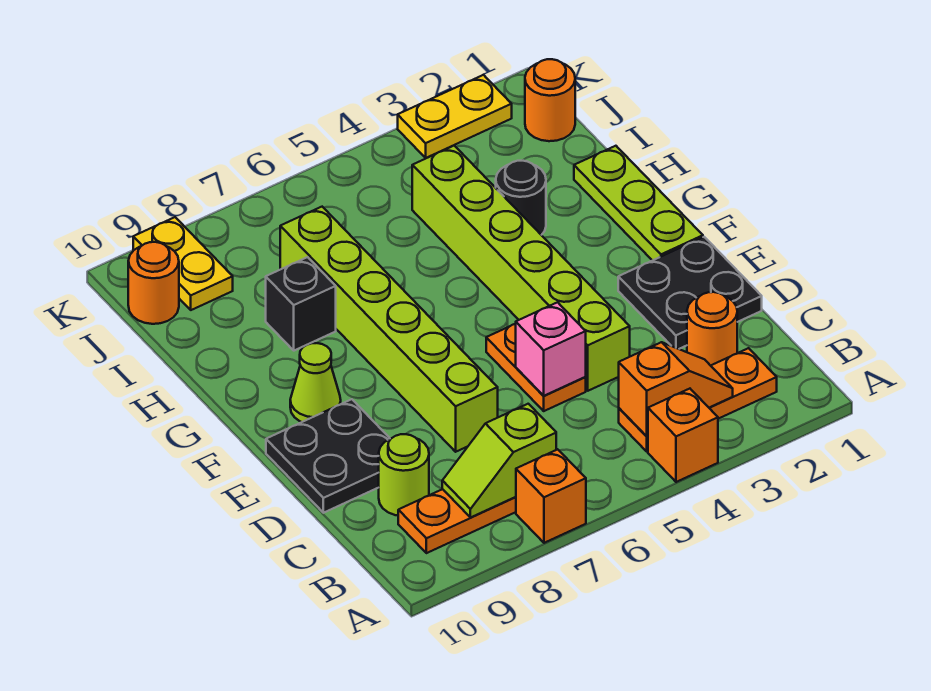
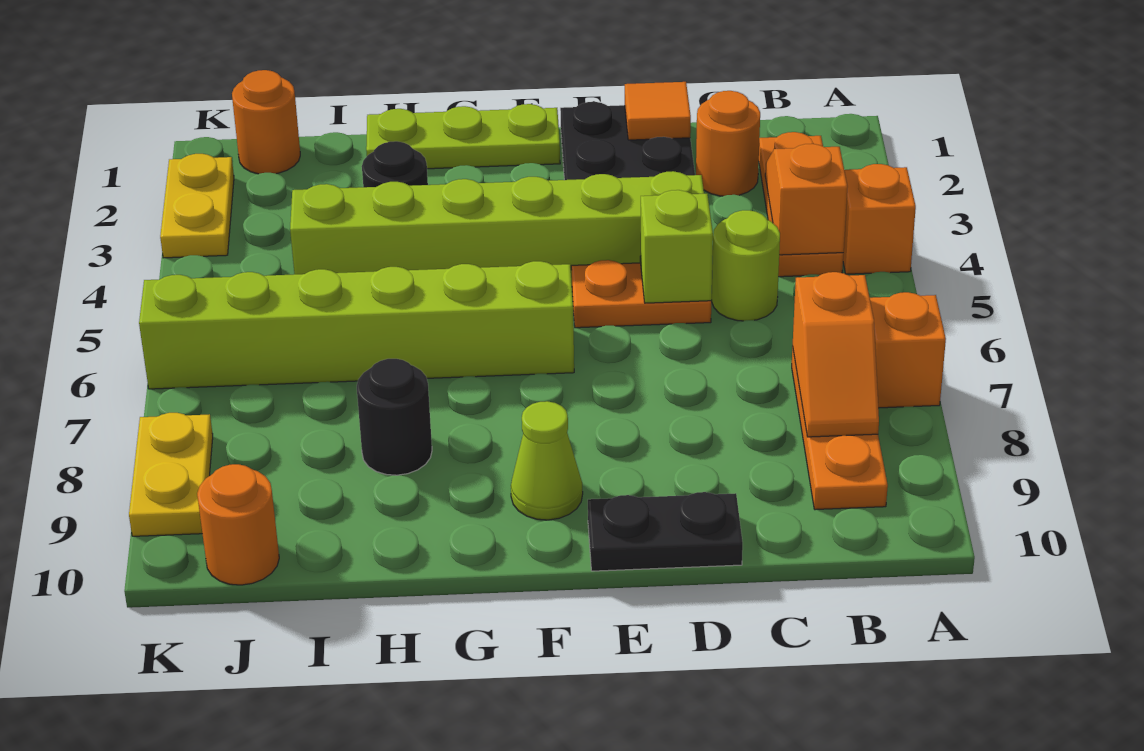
lime slope B7:B8 level 2 top 7 -> orange slope B7:B8 level 2 top 7
lime round brick C9 level 1 -> lime round brick C5 level 1
none -> orange tile D1 level 2
pink brick D5 level 2 -> lime brick D5 level 2
lime brick D7:I7 level 1 -> lime brick F6:K6 level 1
black plate D9:E10 level 1 -> black plate D10:E10 level 1
black brick H8 level 1 -> black round brick H8 level 1
yellow plate J9:K9 level 1 -> yellow plate K8:K9 level 1

